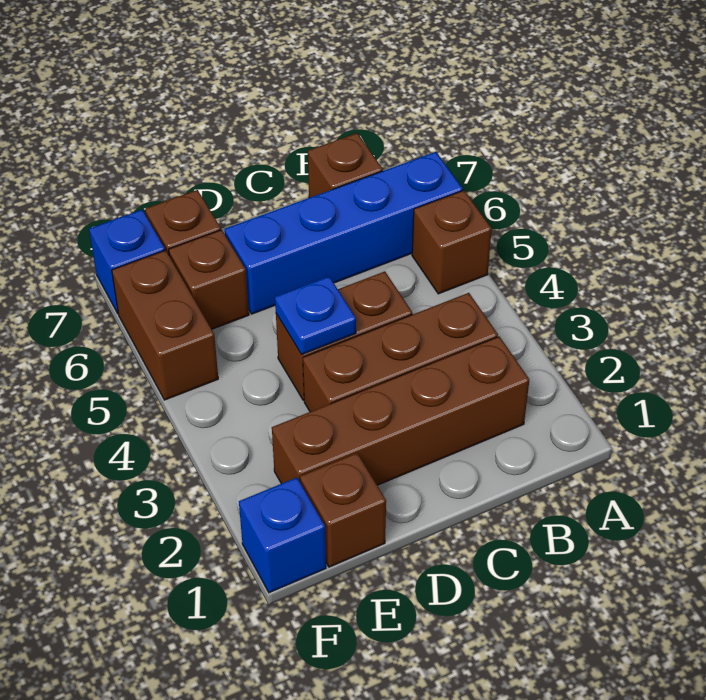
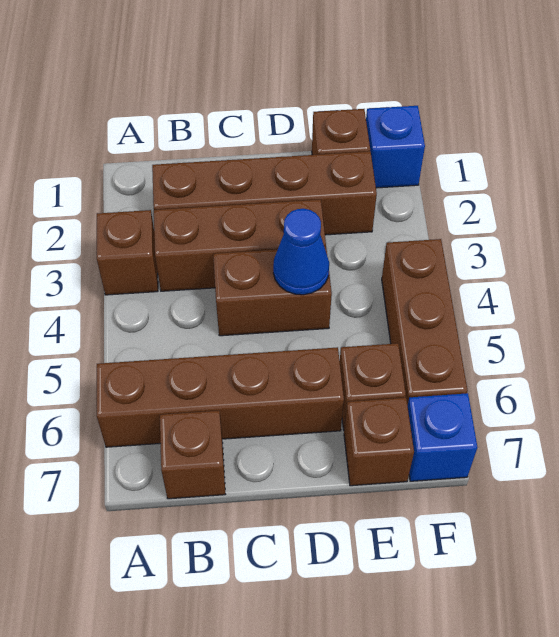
brown brick A5 level 1 -> brown brick A3 level 1
blue brick A6:D6 level 1 -> brown brick A6:D6 level 1
blue plate D4 level 2 -> blue cone D4 level 2
brown brick F5:F6 level 1 -> brown brick F4:F6 level 1

